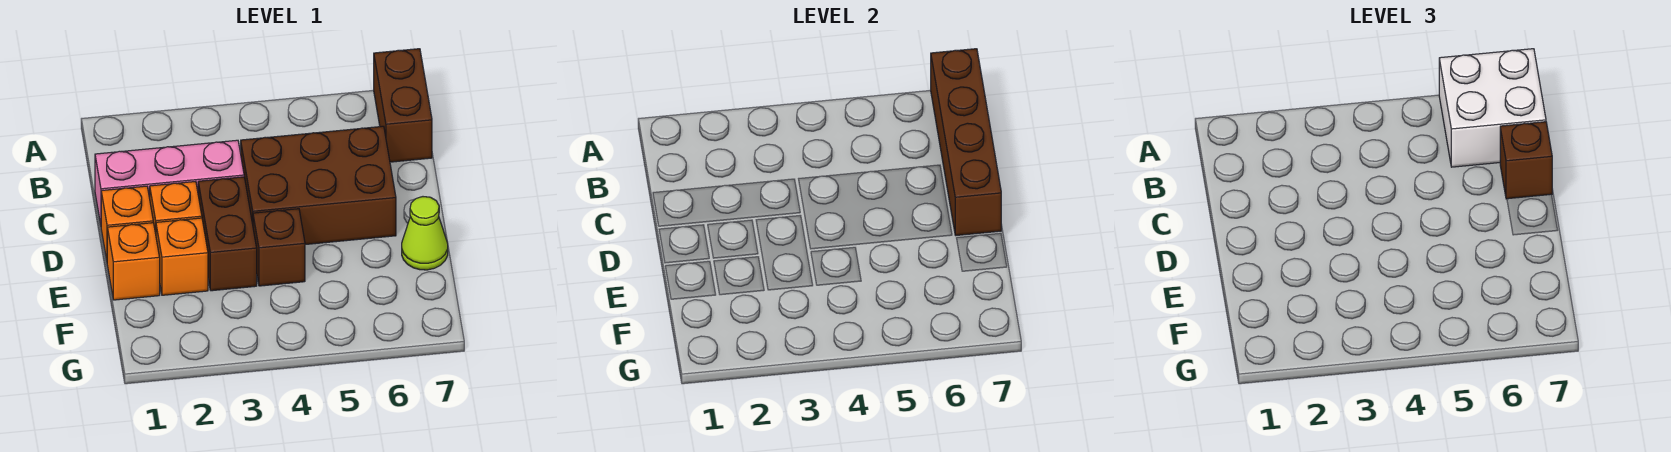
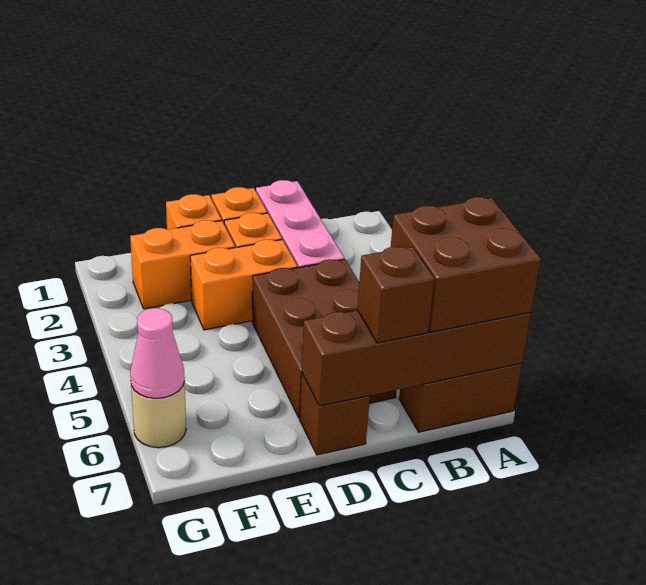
white brick A6:B7 level 3 -> brown brick A6:B7 level 3
brown brick D3:E3 level 1 -> orange brick D3:E3 level 1
orange brick E2 level 1 -> orange brick E2:F2 level 1
brown brick E4 level 1 -> brown brick D7 level 1
lime cone E7 level 1 -> none
none -> tan round brick G6 level 1
none -> pink cone G6 level 2

